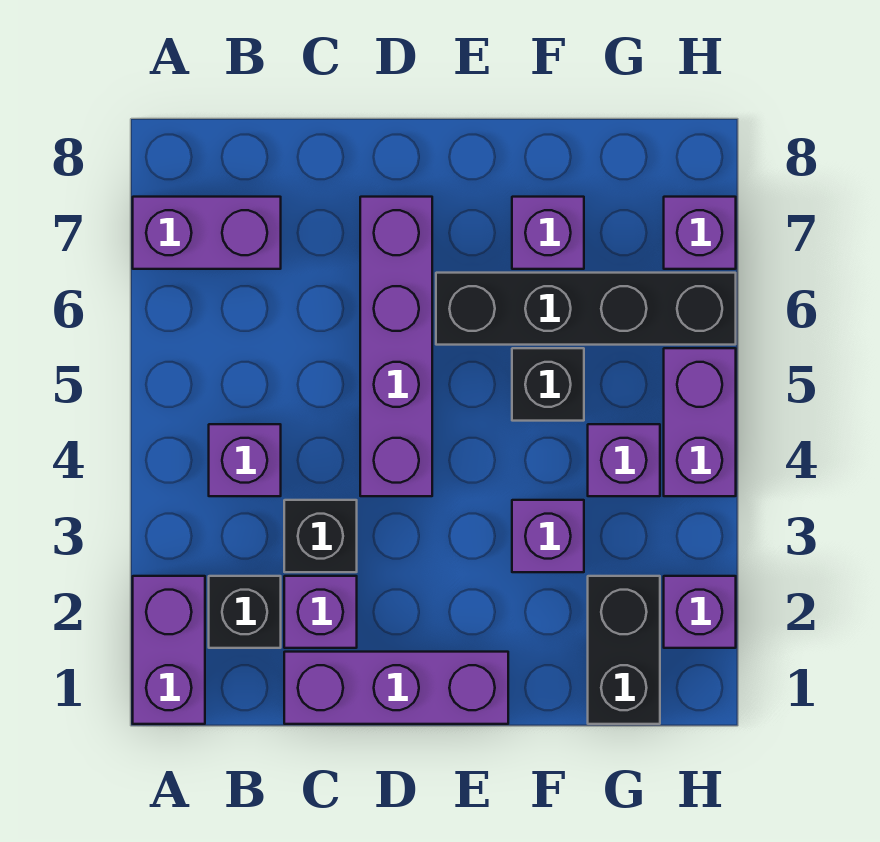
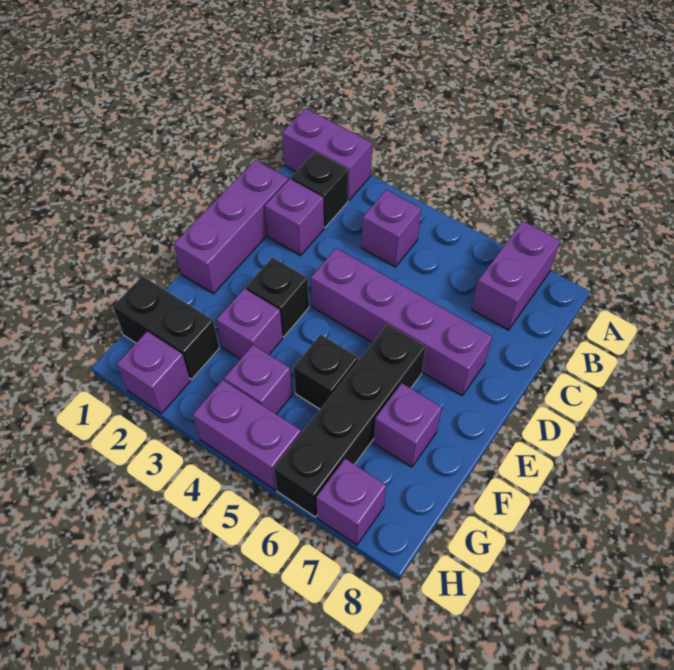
black brick C3 level 1 -> black brick E3 level 1

